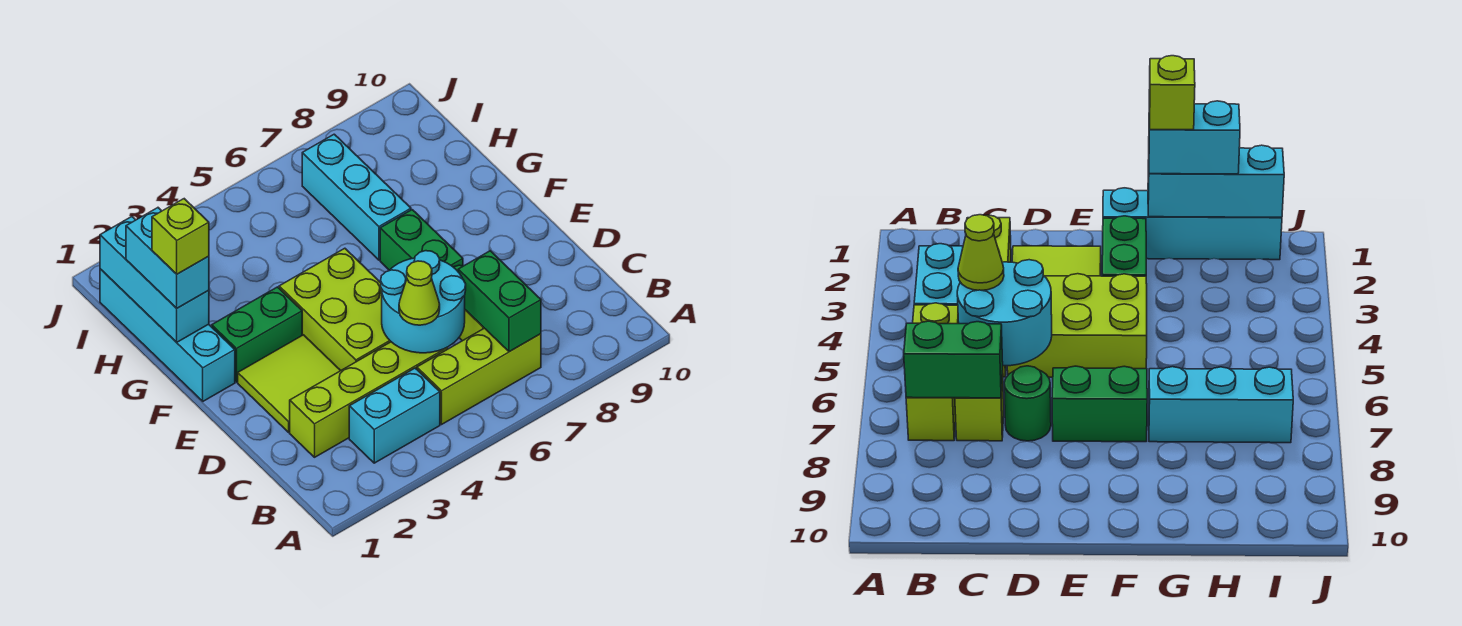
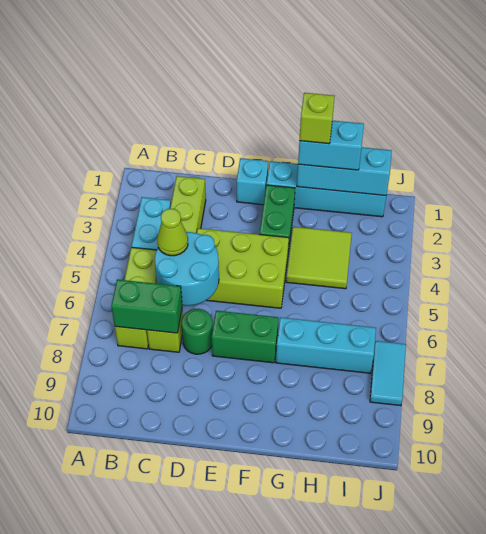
lime tile D2:E3 level 1 -> lime tile G3:H4 level 1
none -> cyan brick E1 level 1
none -> cyan tile J7:J8 level 1

